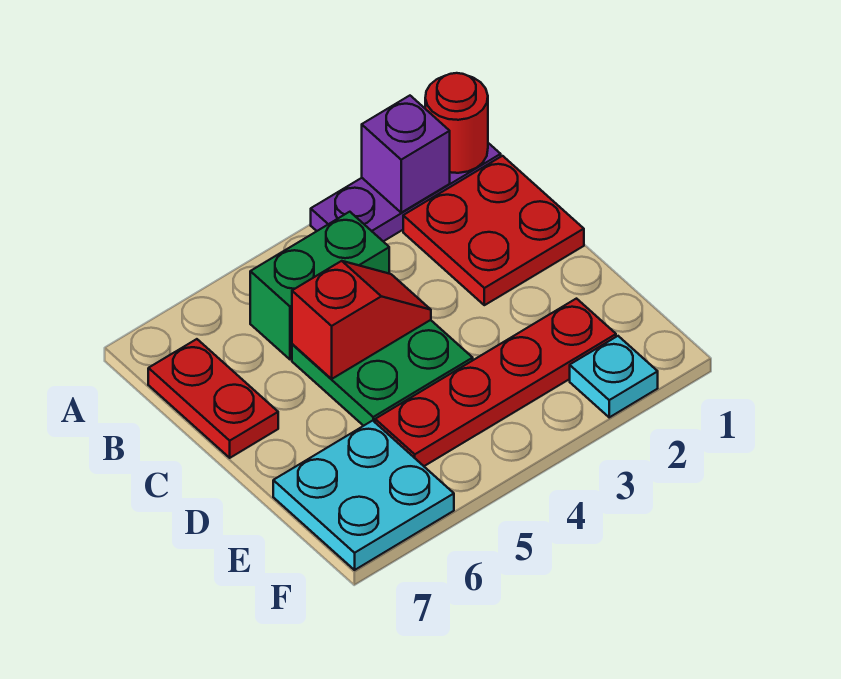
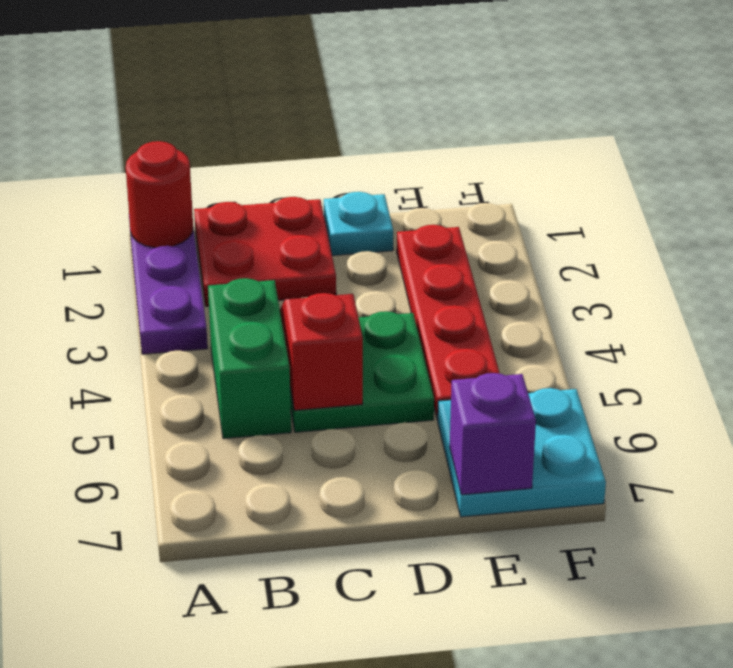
purple brick A2 level 2 -> purple brick E7 level 2
red plate B7:C7 level 1 -> none
cyan plate F2 level 1 -> cyan plate D1 level 1

